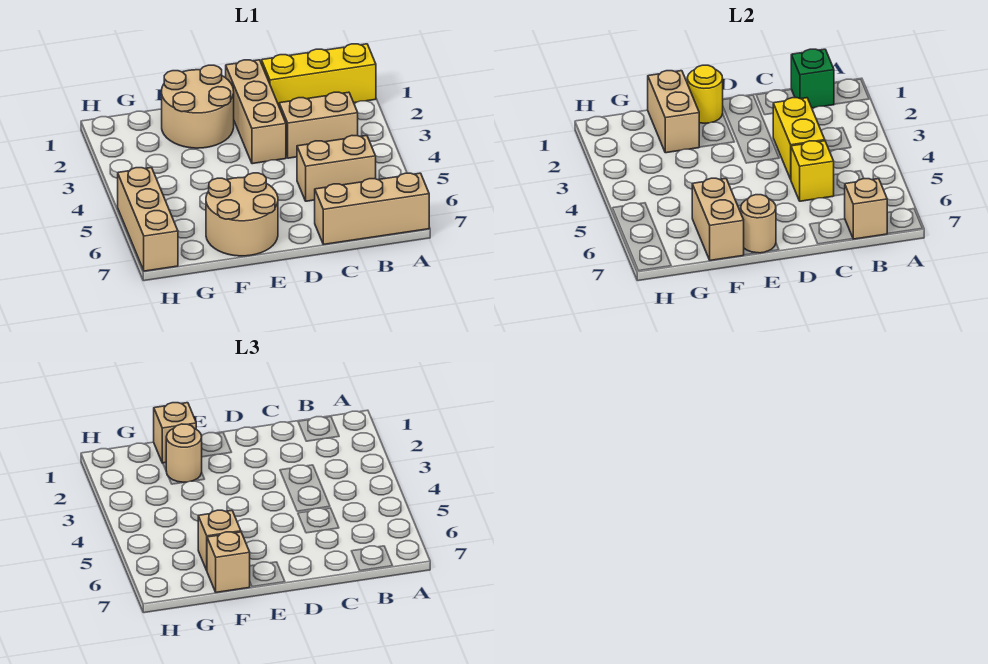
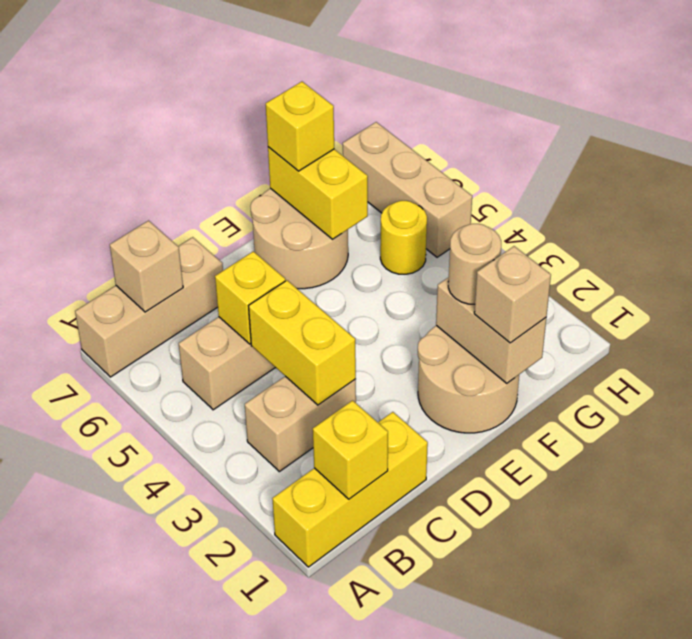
green brick B1 level 2 -> yellow brick B1 level 2
tan brick D1:D3 level 1 -> none
yellow round brick E1 level 2 -> yellow round brick G5 level 1
tan round brick E7 level 2 -> none
tan brick F6:F7 level 2 -> yellow brick F6:F7 level 2
tan brick F6 level 3 -> none
tan brick F7 level 3 -> yellow brick F7 level 3

